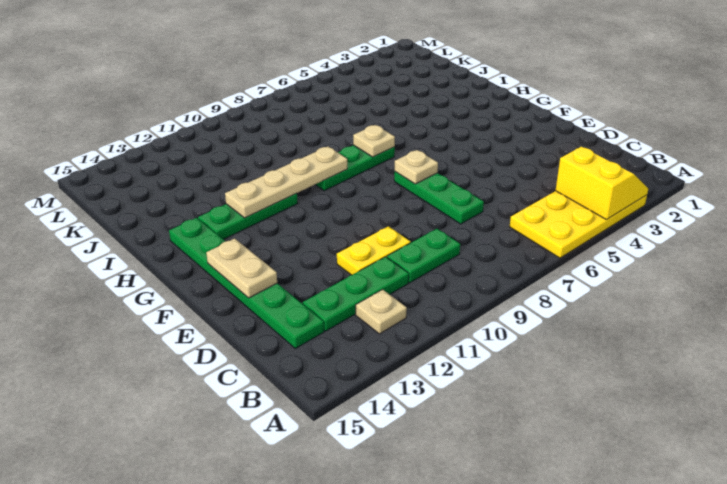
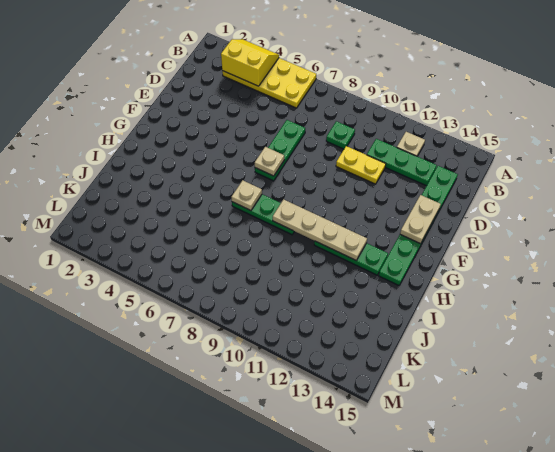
yellow slope A3:B4 level 2 top 4 -> yellow slope A3:B4 level 2 top B
green plate C9:C10 level 1 -> green plate C9 level 1

